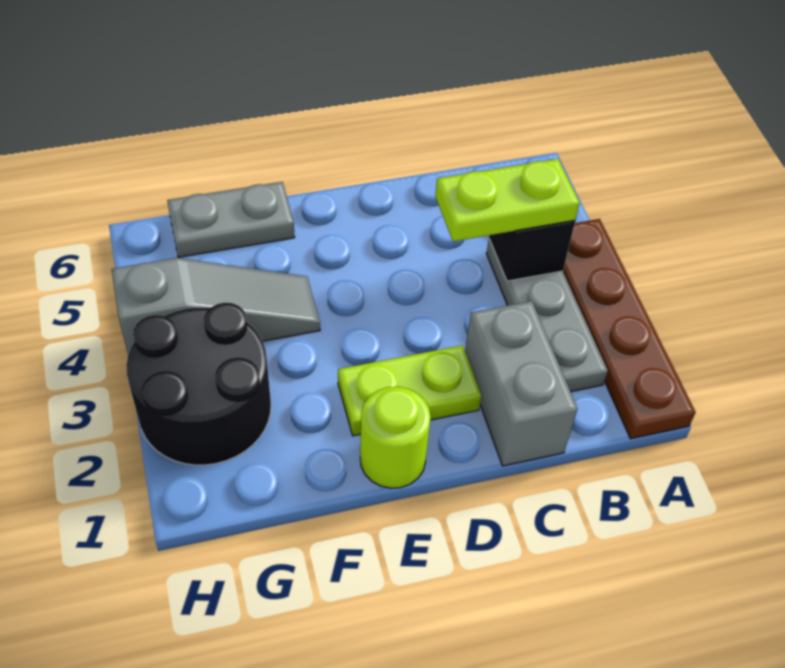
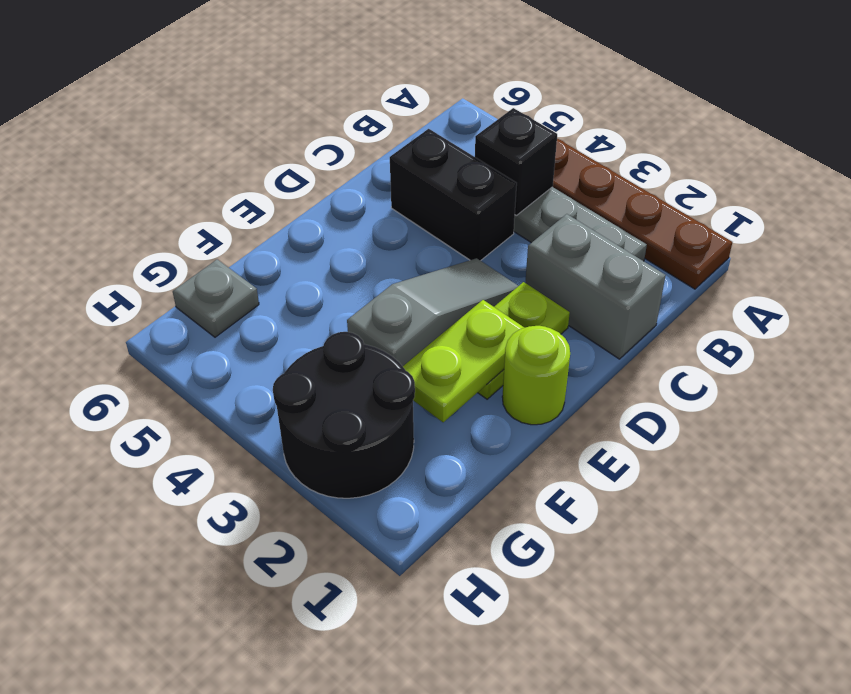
lime plate B4:C4 level 3 -> lime plate E2:F2 level 2
none -> black brick C4:C5 level 1
grey slope F4:H4 level 1 top H -> grey slope D3:F3 level 1 top F
grey plate F6:G6 level 1 -> grey plate G6 level 1

